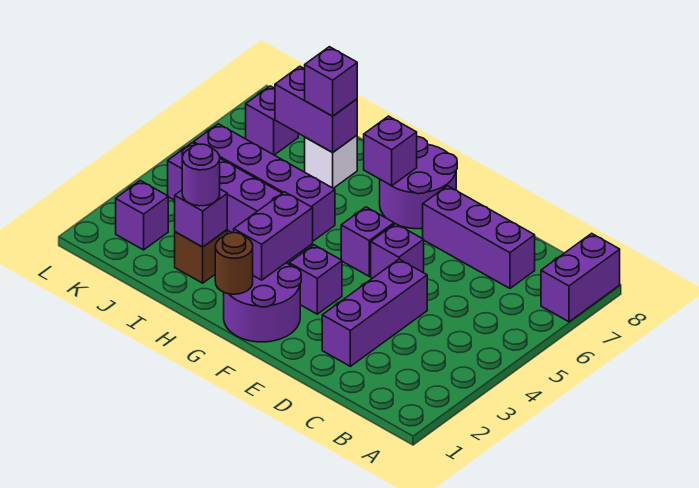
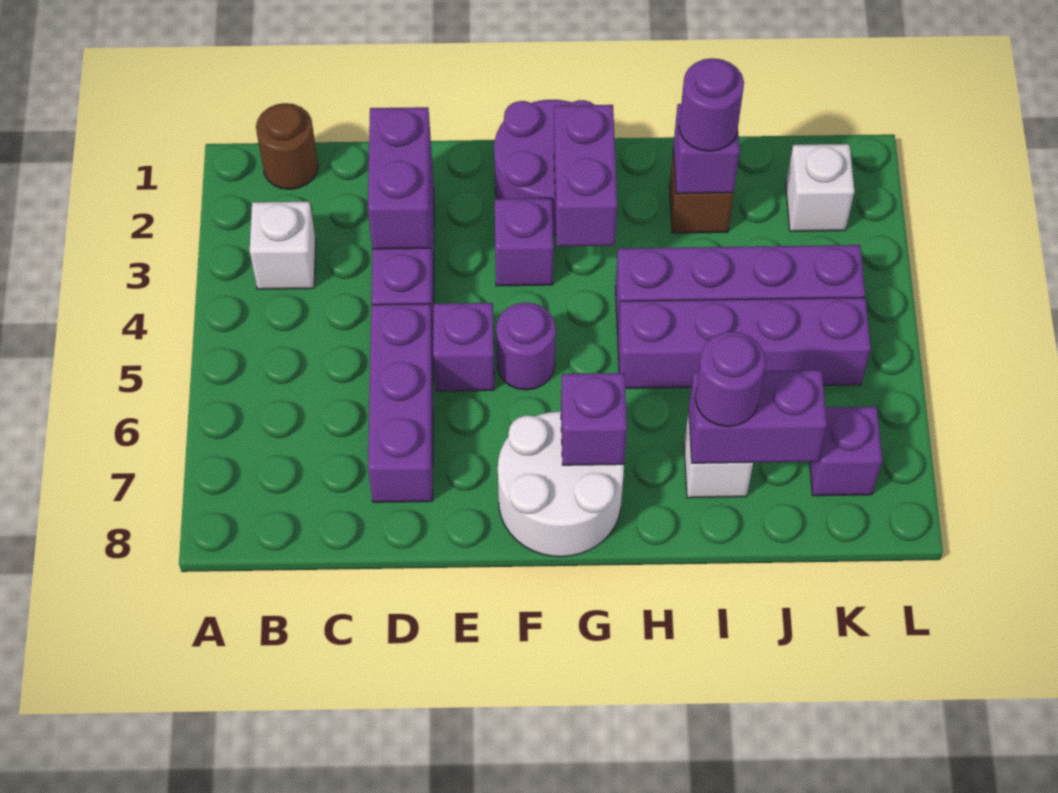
purple brick A7:A8 level 1 -> purple brick D2:D3 level 2
none -> white brick B3 level 1
purple brick C7:E7 level 1 -> purple brick D5:D7 level 1
purple brick F5 level 1 -> purple round brick F5 level 1
purple round brick F7:G8 level 1 -> white round brick F7:G8 level 1
brown round brick G1 level 2 -> brown round brick B1 level 1
purple brick I7 level 3 -> purple round brick I7 level 3
purple brick K2 level 1 -> white brick K2 level 1

